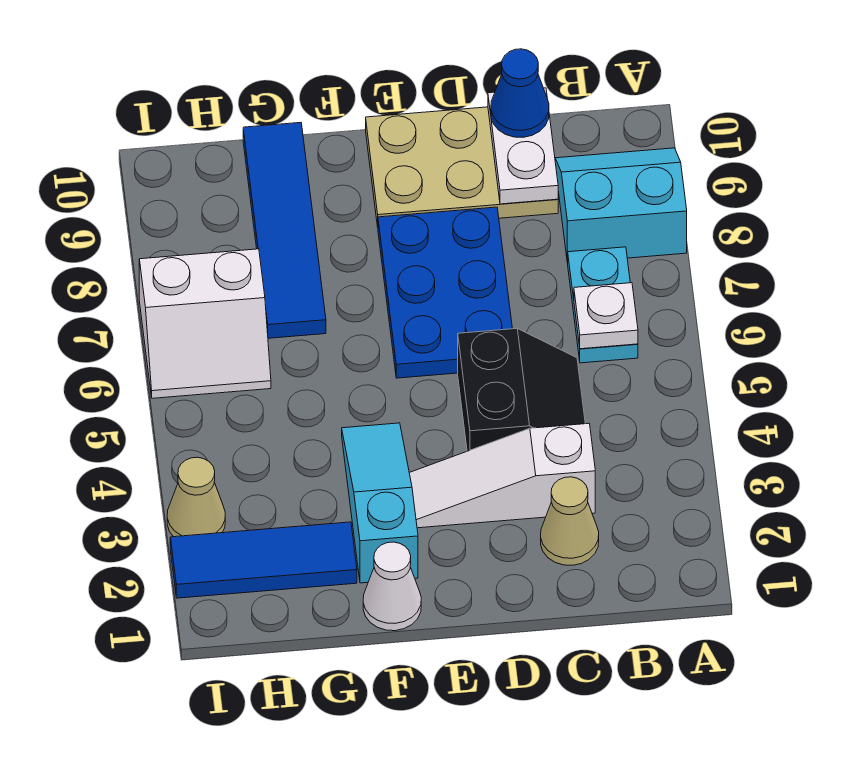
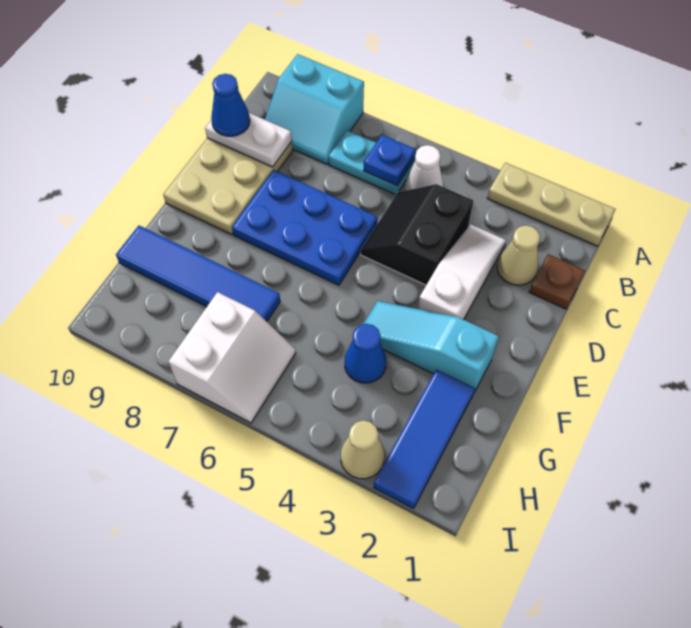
none -> tan plate A1:A3 level 1
cyan slope A8:B9 level 1 top 8 -> cyan slope A8:B9 level 1 top A
white plate B6 level 2 -> blue plate B6 level 2
none -> brown plate C1 level 1
white slope C3:E3 level 1 top C -> white slope C3:E3 level 1 top E
black slope C4:D5 level 1 top D -> black slope C4:D5 level 1 top 4
white cone F1 level 1 -> white cone B5 level 1
none -> blue cone G4 level 1

